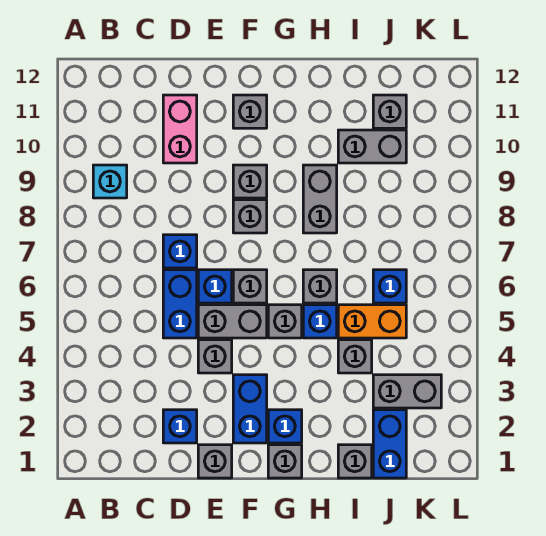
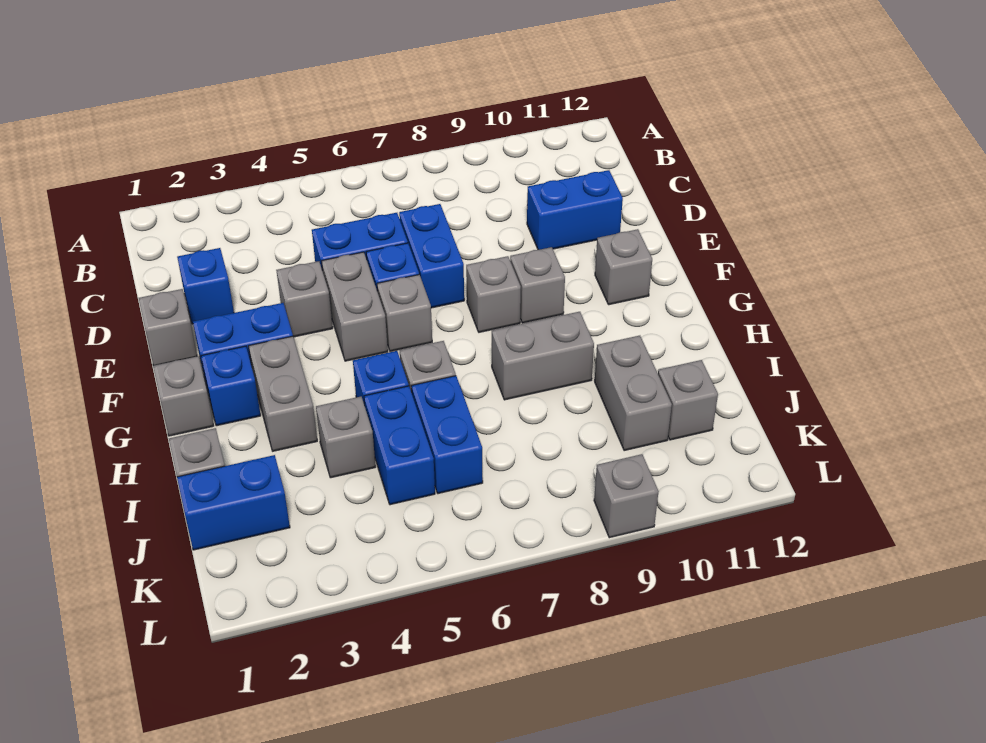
cyan brick B9 level 1 -> none
blue brick D7 level 1 -> blue brick D7:E7 level 1
pink brick D10:D11 level 1 -> blue brick D10:D11 level 1
grey brick G5 level 1 -> grey brick L9 level 1
orange brick I5:J5 level 1 -> blue brick I5:J5 level 1
grey brick J3:K3 level 1 -> grey brick G3:H3 level 1
blue brick J6 level 1 -> blue brick I6:J6 level 1

